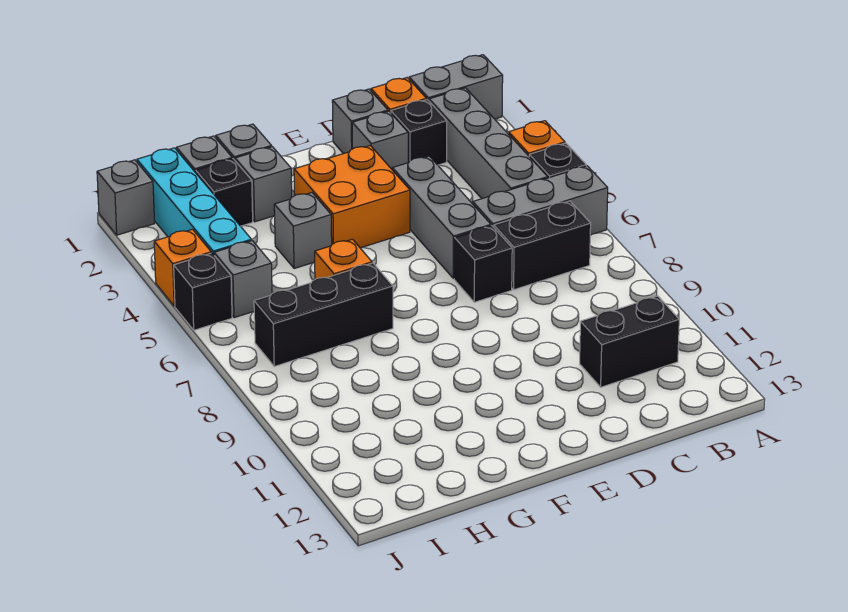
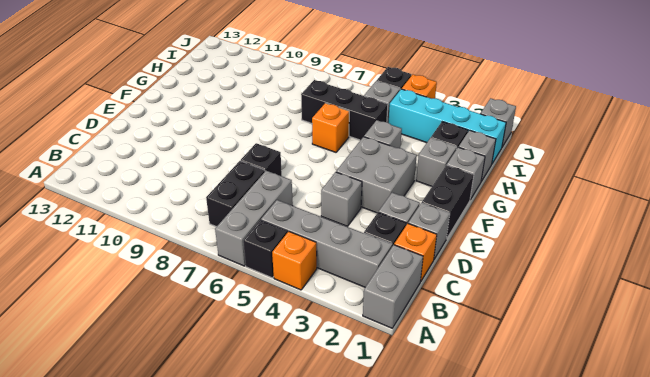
black brick B11:C11 level 1 -> black brick E1:F1 level 1
grey brick D4:D6 level 1 -> grey brick D4 level 1
orange brick E3:F4 level 1 -> grey brick E3:F4 level 1
black brick G7:I7 level 1 -> black brick H5:H7 level 1

